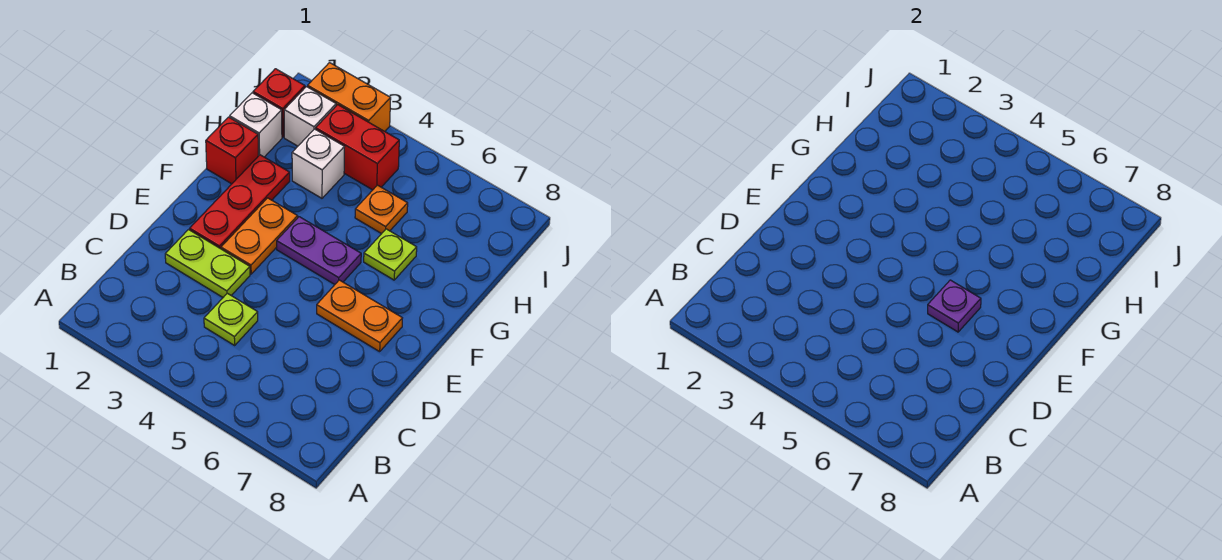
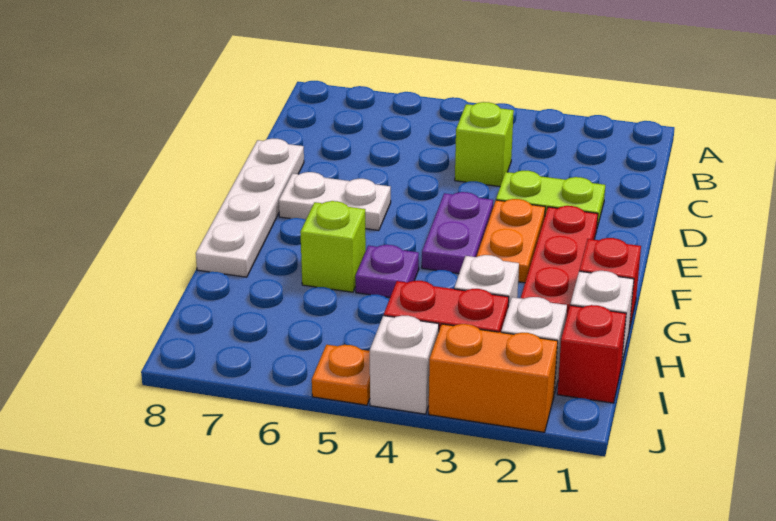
lime plate C4 level 1 -> lime brick C4 level 1
none -> white plate D8:G8 level 1
orange plate E6:E7 level 1 -> white plate E6:E7 level 1
purple plate E6 level 2 -> purple plate G5 level 1
purple plate F4:F5 level 1 -> purple plate E4:F4 level 1
lime plate G6 level 1 -> lime brick G6 level 1
orange plate H5 level 1 -> orange plate J5 level 1
none -> white brick J4 level 1

